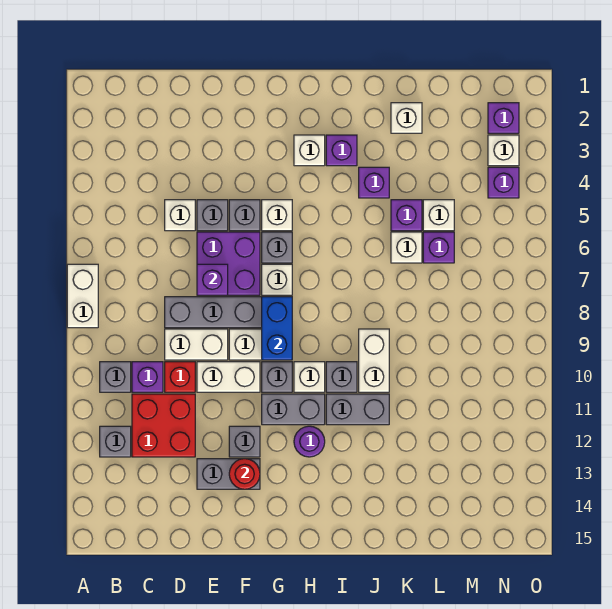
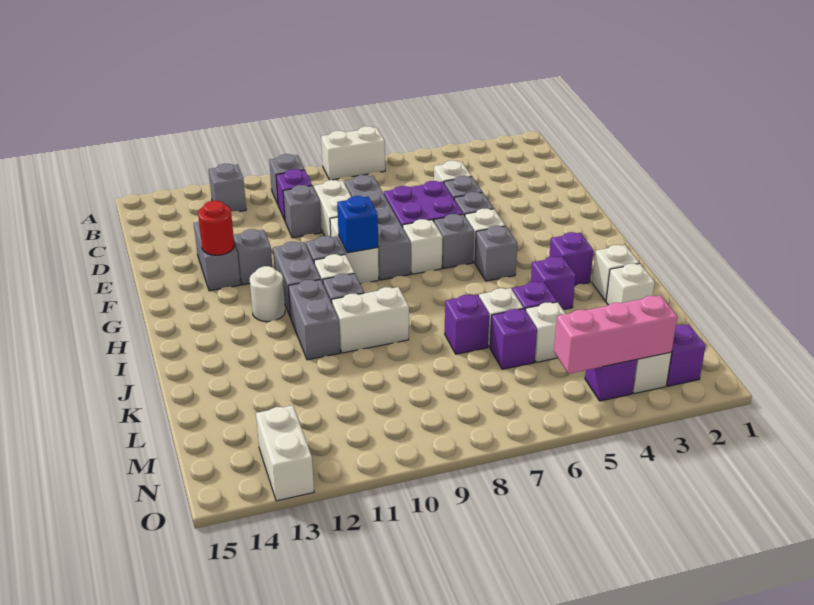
red brick C11:D12 level 1 -> none
red brick D10 level 1 -> grey brick D10 level 1
purple brick E7 level 2 -> purple brick K7 level 1
white brick E10:F10 level 1 -> white brick N13:O13 level 1
blue brick G8:G9 level 2 -> blue brick G9 level 2
white brick H3 level 1 -> white brick J2 level 1
none -> grey brick H5 level 1
purple round brick H12 level 1 -> white round brick H12 level 1
none -> pink brick N3:N5 level 2

